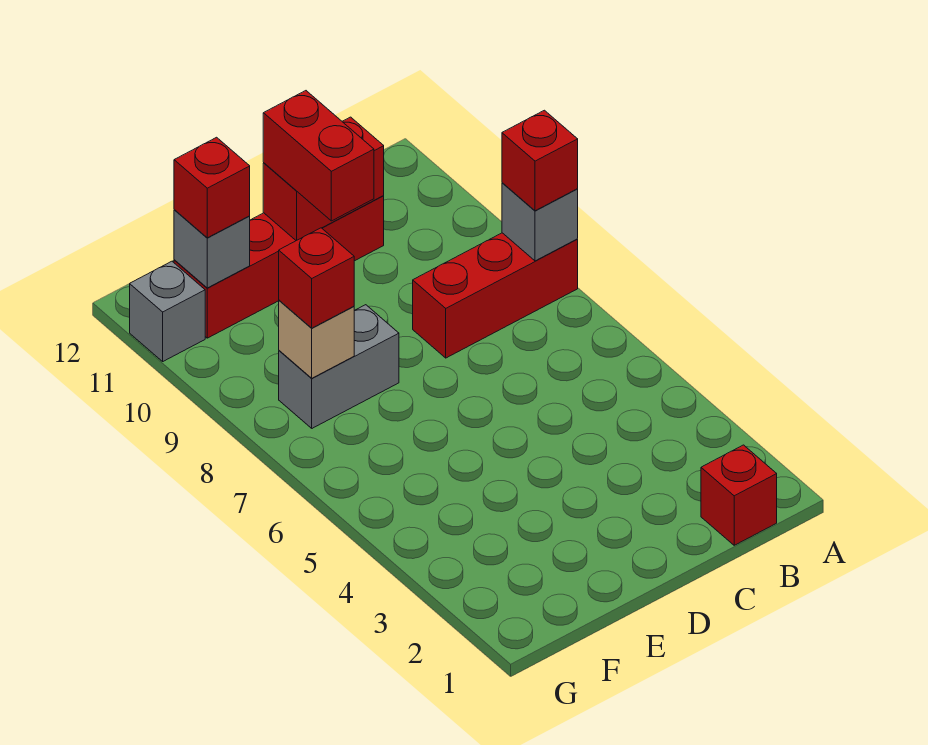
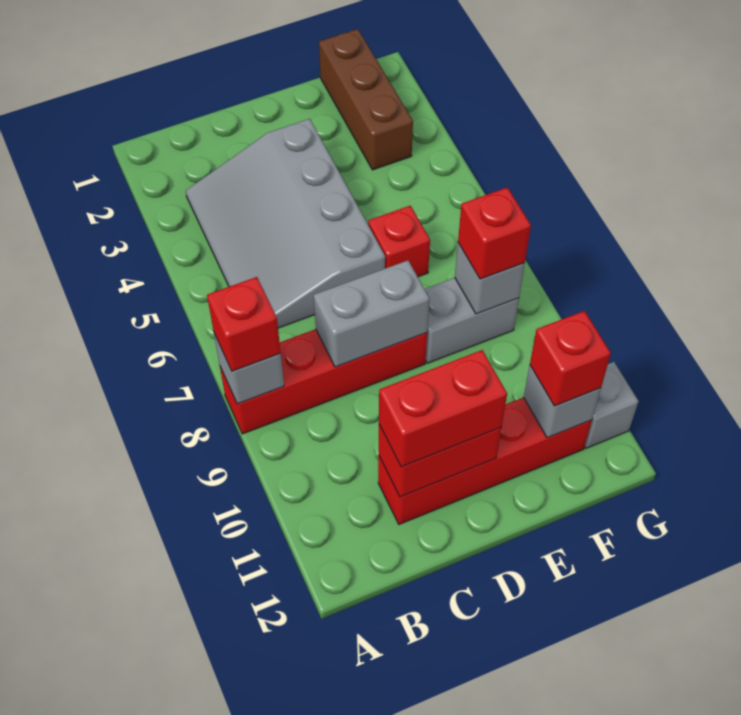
red brick A8:C8 level 1 -> red brick A8:D8 level 1
red brick B1 level 1 -> red brick E6 level 1
none -> grey slope B3:D6 level 1 top D
none -> grey brick C8:D8 level 2
red brick D10:D11 level 3 -> red brick C11:D11 level 3
none -> brown brick F1:F3 level 1
tan brick F8 level 2 -> grey brick F8 level 2

